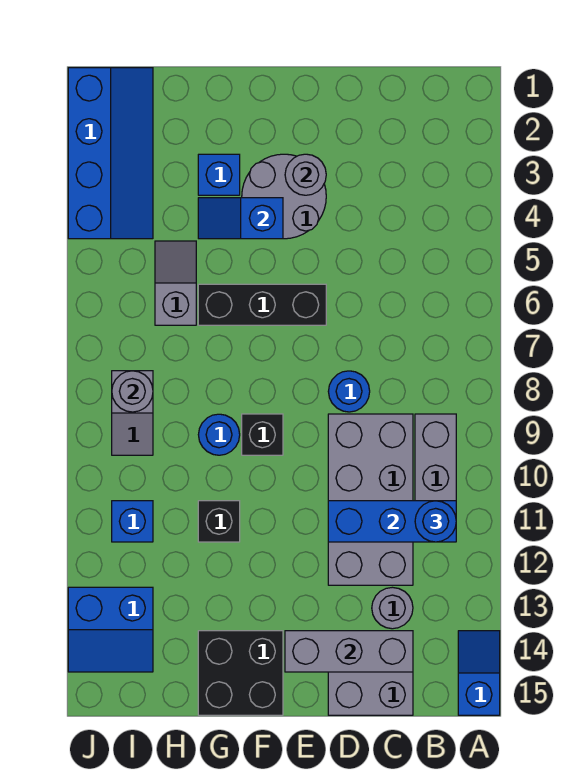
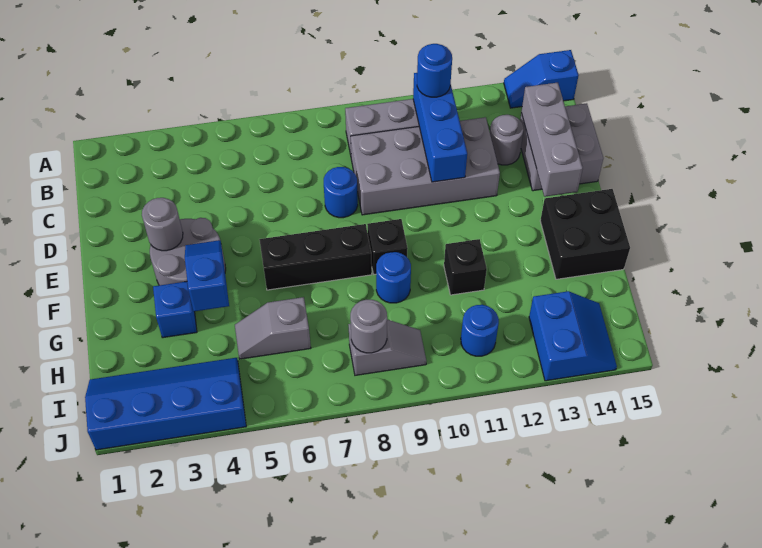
black brick E6:G6 level 1 -> black brick F6:F8 level 1
blue slope F4:G4 level 2 top F -> blue slope F4:G4 level 2 top G
blue brick I11 level 1 -> blue round brick I11 level 1

